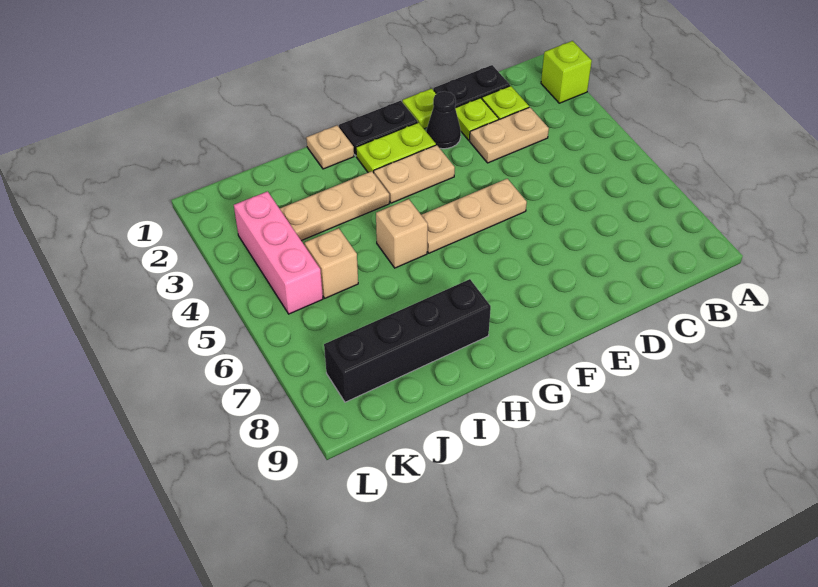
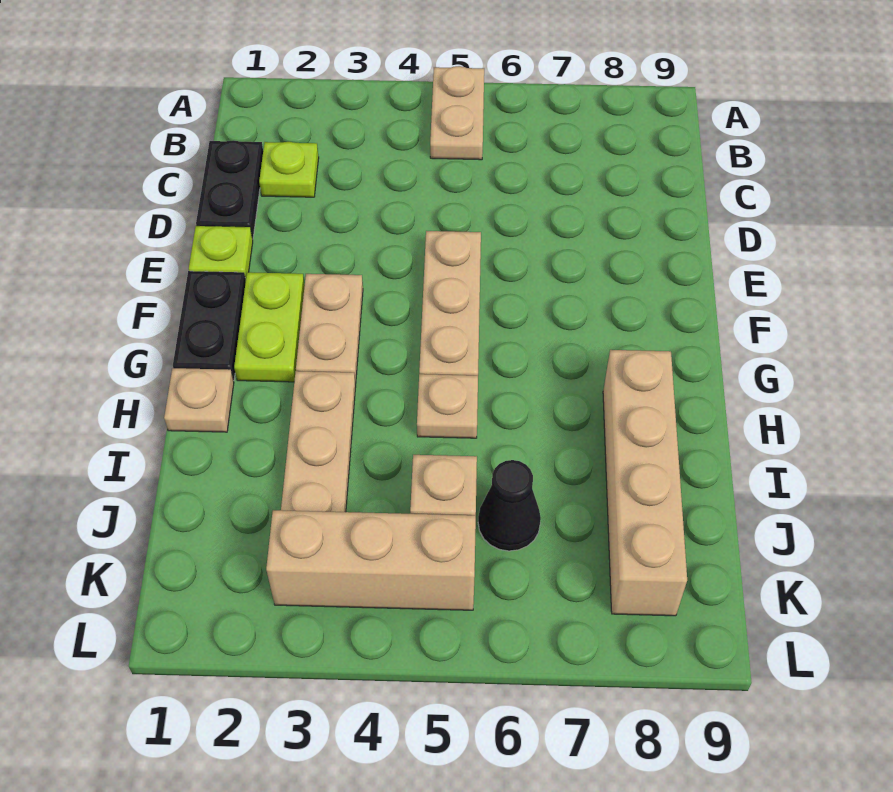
lime brick A2 level 1 -> none
tan plate C3:D3 level 1 -> tan plate A5:B5 level 1
lime plate D2 level 1 -> none
black cone E2 level 1 -> black cone J6 level 1
tan brick H5 level 1 -> tan plate H5 level 1
black brick H8:K8 level 1 -> tan brick H8:K8 level 1
pink brick K3:K5 level 1 -> tan brick K3:K5 level 1

